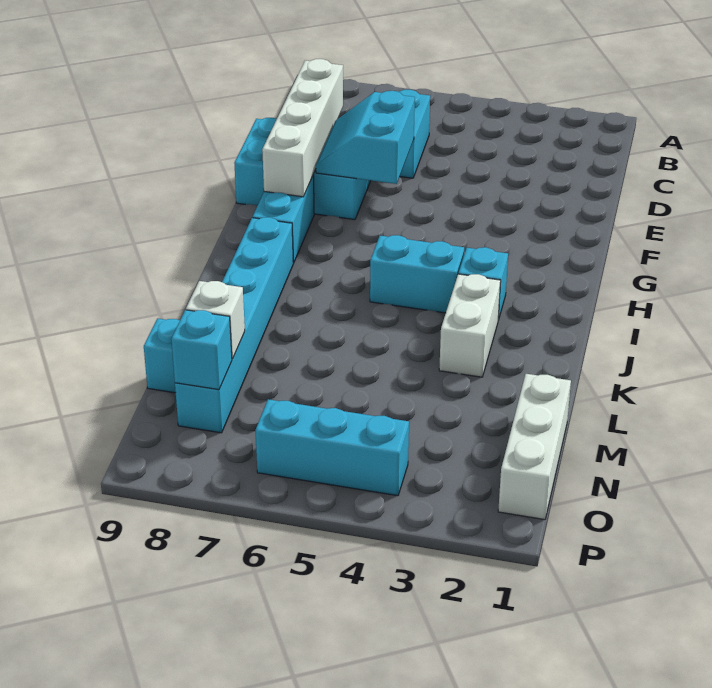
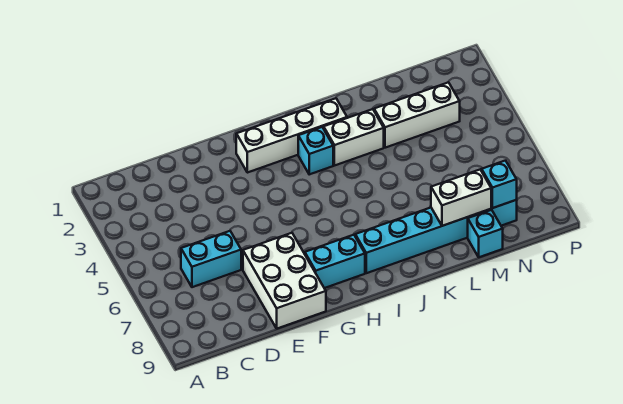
white brick D8:G8 level 2 -> white brick G2:J2 level 1
cyan slope E6:F7 level 2 top 6 -> none
cyan brick E7:F9 level 1 -> white brick E7:F9 level 1
cyan brick I4:I5 level 1 -> none
white brick M1:O1 level 1 -> white brick L3:N3 level 1
white brick M8 level 2 -> white brick L8:M8 level 2
cyan brick O4:O6 level 1 -> none

